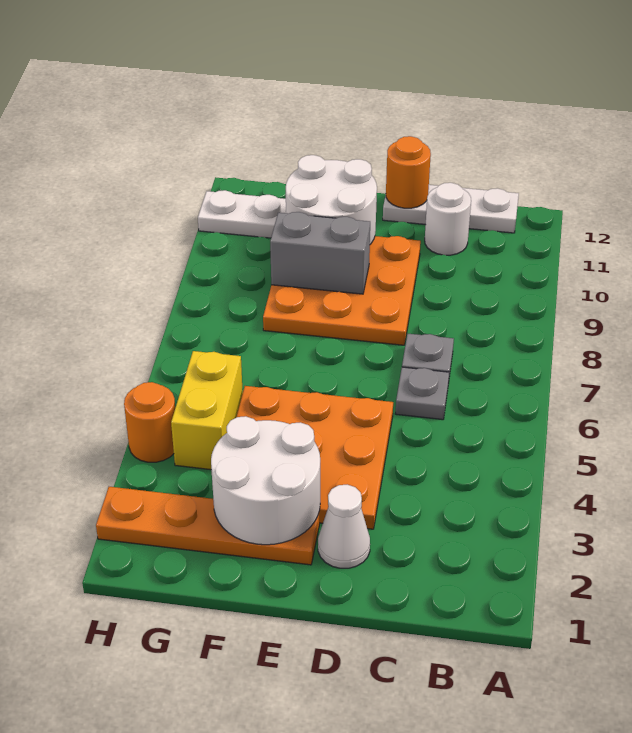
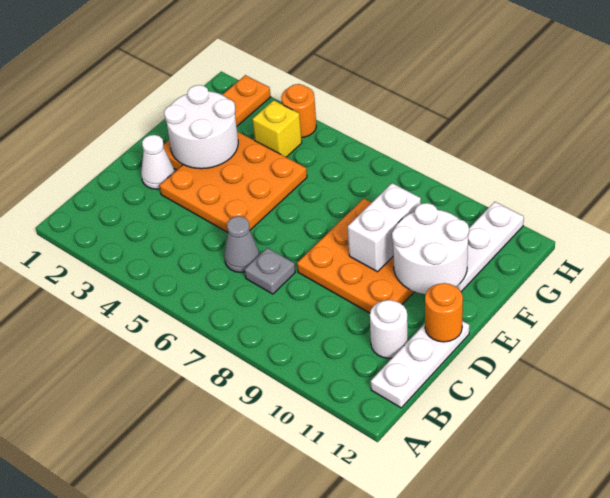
grey plate C6 level 1 -> grey cone C6 level 1
grey brick E9:F9 level 2 -> white brick E9:F9 level 2
yellow brick G4:G5 level 1 -> yellow brick G4 level 1

